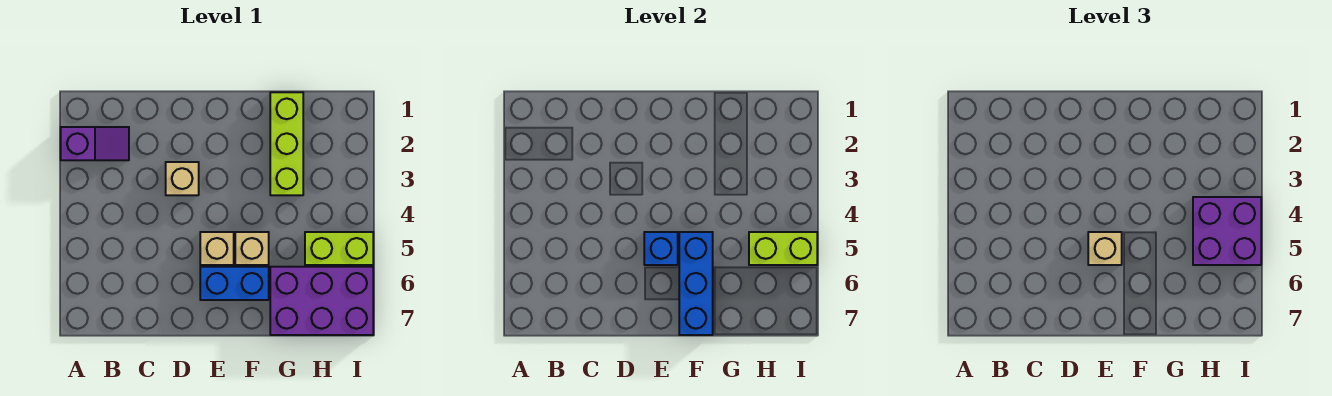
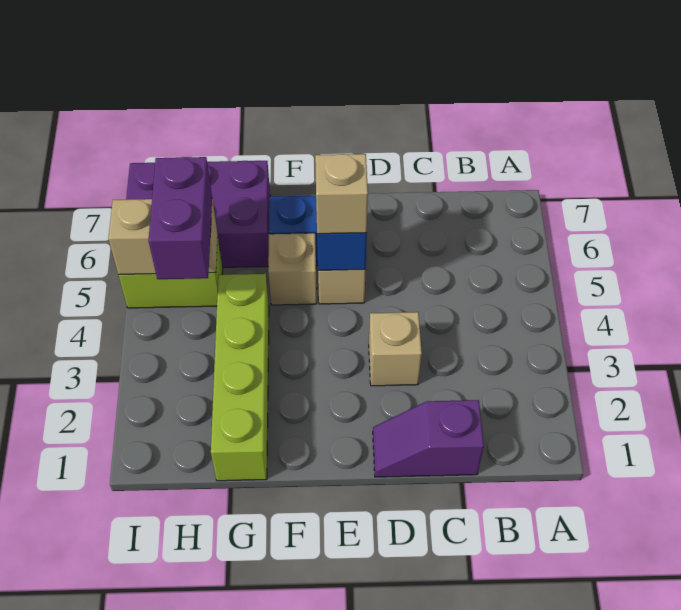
purple slope A2:B2 level 1 top A -> purple slope C1:D1 level 1 top C
blue brick F5:F7 level 2 -> none
lime brick G1:G3 level 1 -> lime brick G1:G4 level 1
purple brick H4:I5 level 3 -> purple brick H4:H5 level 3
lime brick H5:I5 level 2 -> tan brick H5:I5 level 2

